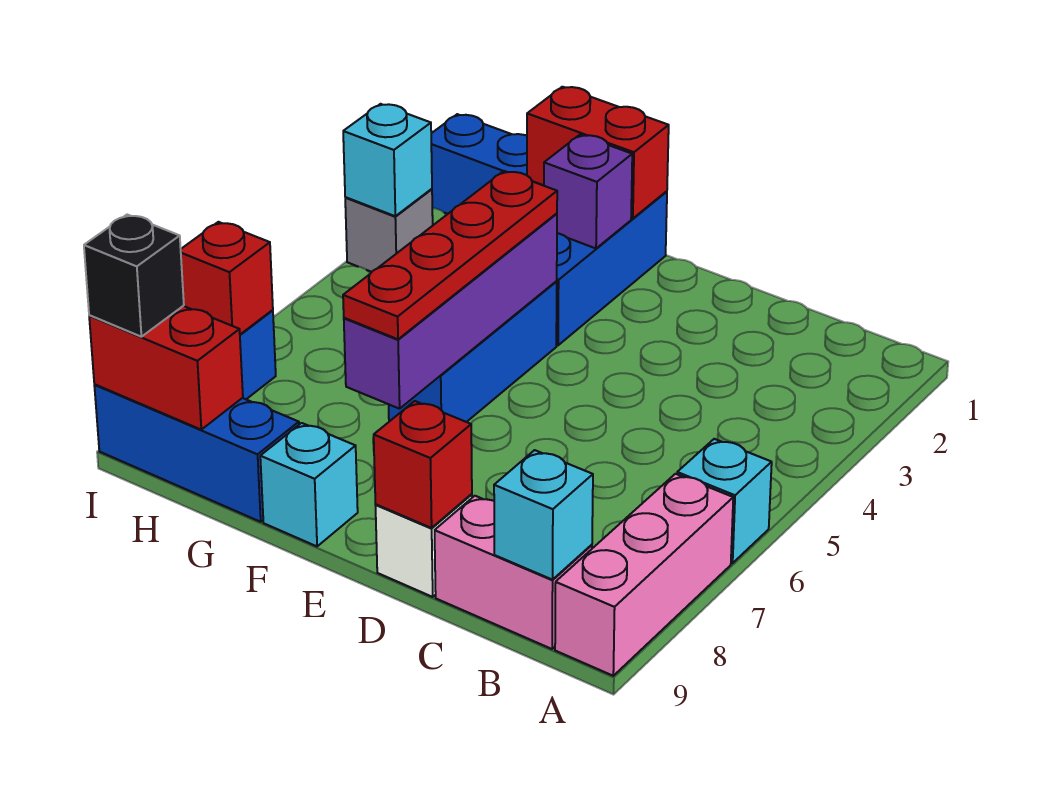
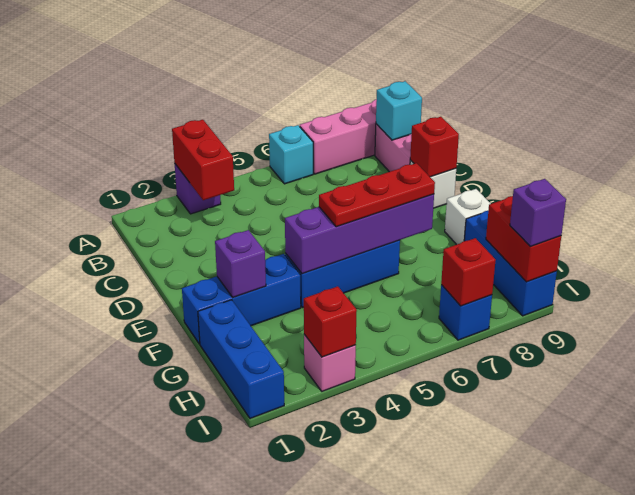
none -> purple brick A3 level 1
red brick F1:G1 level 2 -> red brick A3:B3 level 2
red plate F4:F7 level 3 -> red plate F5:F7 level 3
cyan brick F9 level 1 -> white brick F9 level 1
grey brick I3 level 1 -> pink brick I3 level 1
cyan brick I3 level 2 -> red brick I3 level 2
black brick I9 level 3 -> purple brick I9 level 3

